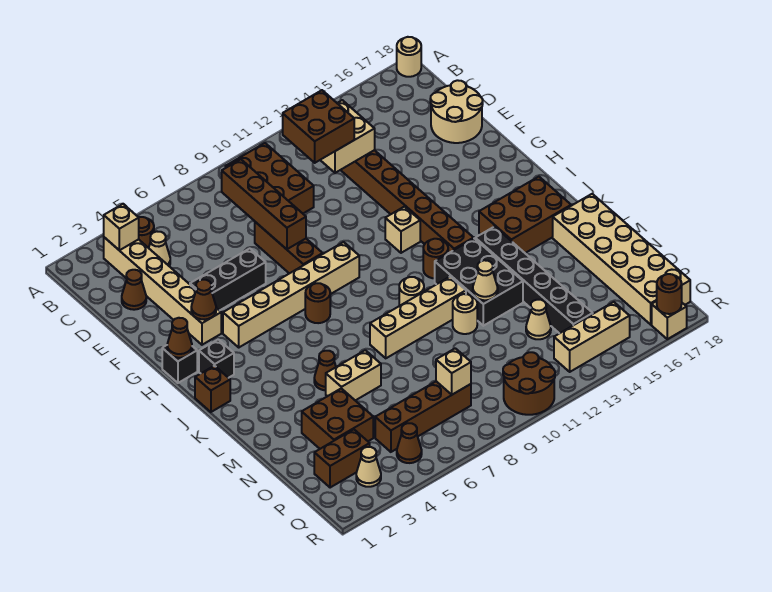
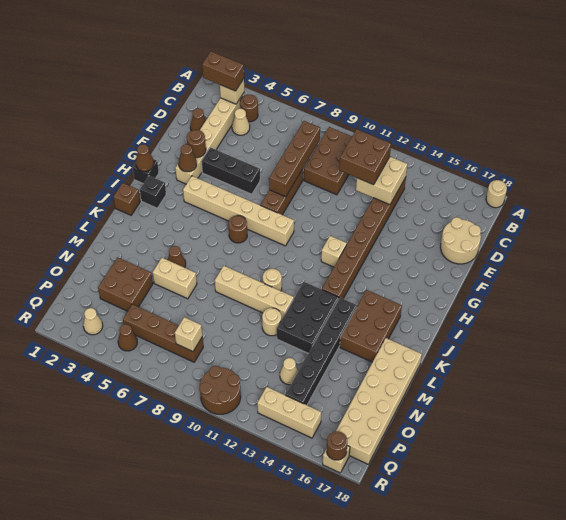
brown round brick J12 level 1 -> brown round brick F3 level 2
brown brick J15:K17 level 1 -> brown brick J15:L16 level 1
tan cone M12 level 2 -> none
brown brick P2:P3 level 1 -> brown brick B2:B3 level 3

